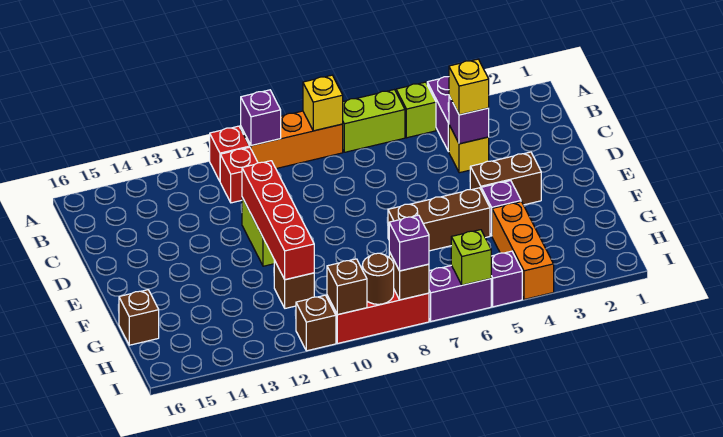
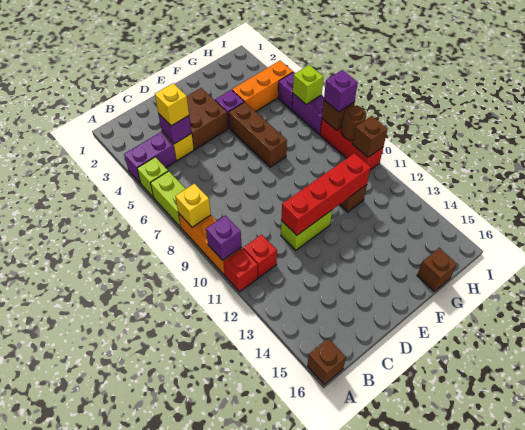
brown brick E3:E4 level 1 -> brown brick D3:E4 level 1
brown brick I11 level 1 -> brown brick A16 level 1

